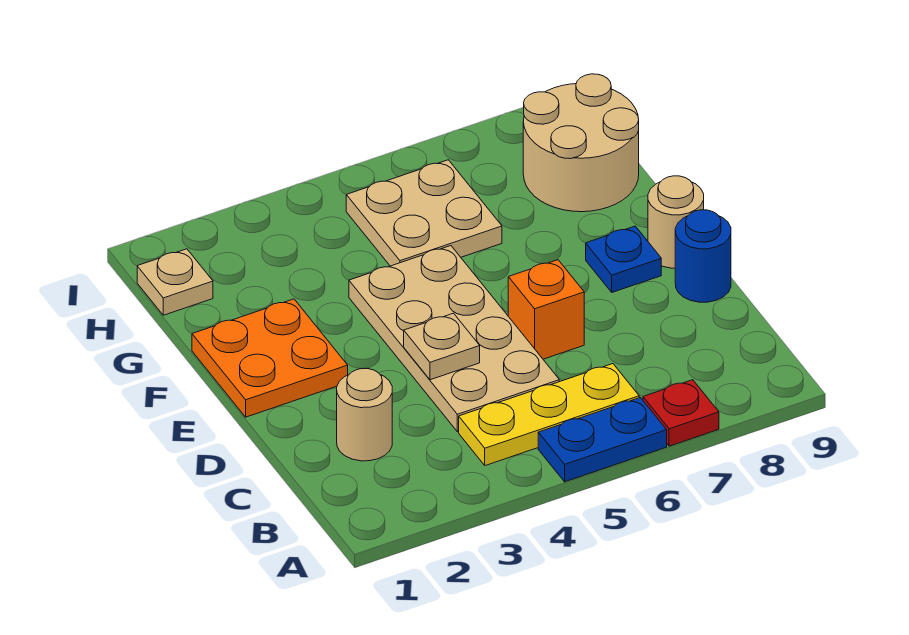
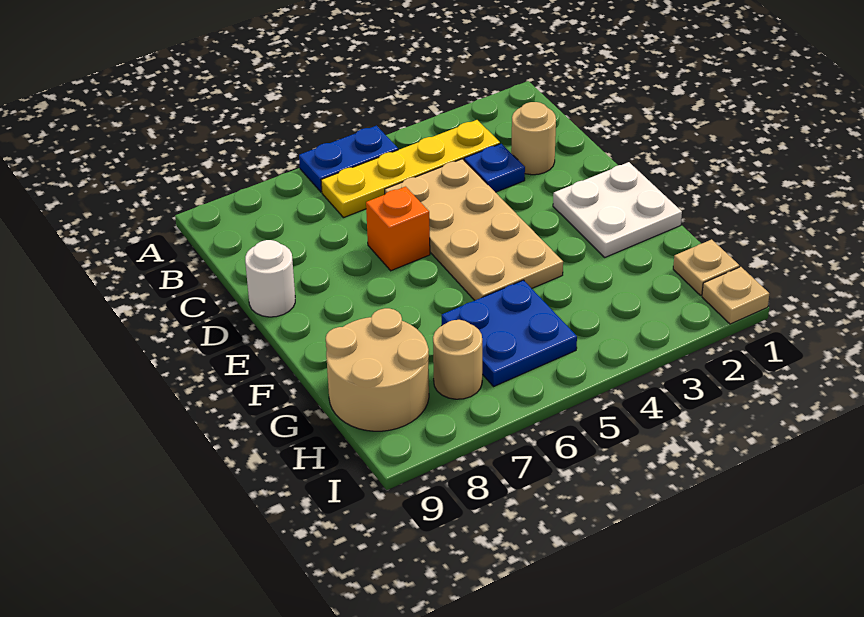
red plate A7 level 1 -> none
yellow plate B4:B6 level 1 -> yellow plate B3:B6 level 1
tan plate D4 level 2 -> tan plate I1 level 1
blue round brick D9 level 1 -> white round brick D9 level 1
orange plate E1:F2 level 1 -> white plate E1:F2 level 1
blue plate E8 level 1 -> blue plate C3 level 1
tan round brick E9 level 1 -> tan round brick H7 level 1
tan plate G5:H6 level 1 -> blue plate G5:H6 level 1

